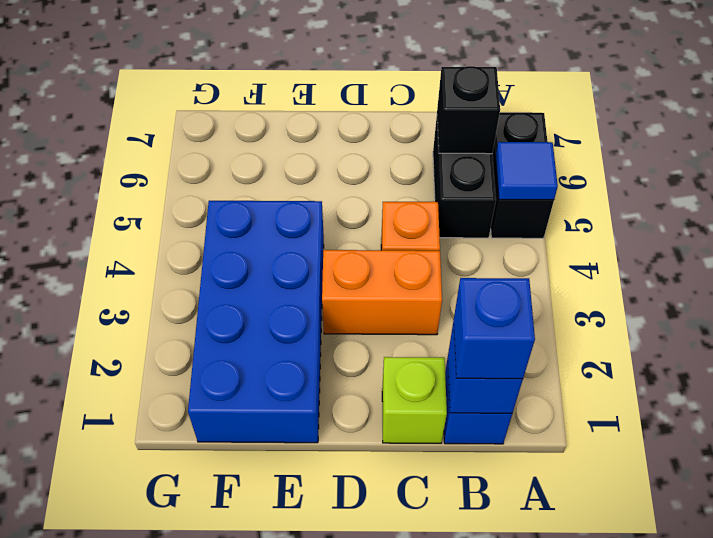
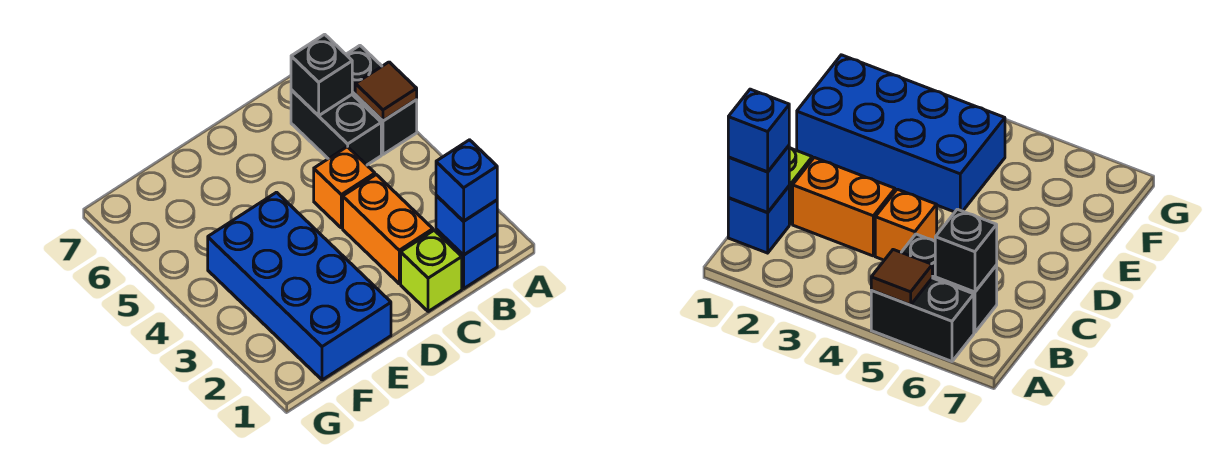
blue tile A5 level 2 -> brown tile A5 level 2
orange brick C3:D3 level 1 -> orange brick C2:C3 level 1

